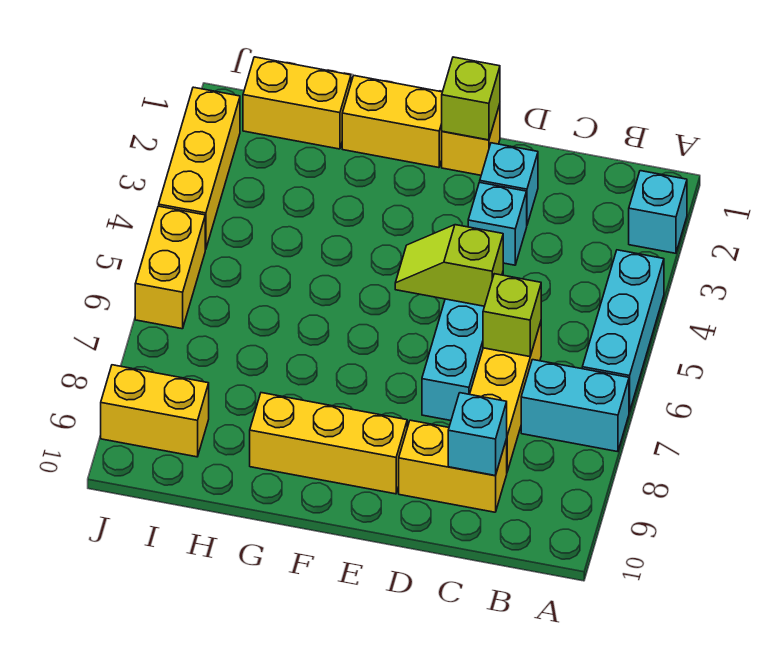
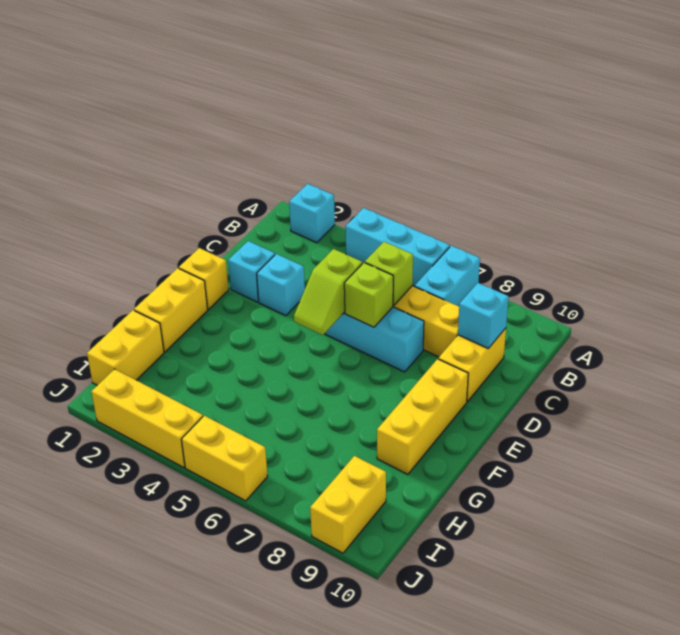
lime brick E1 level 2 -> lime brick D6 level 2

